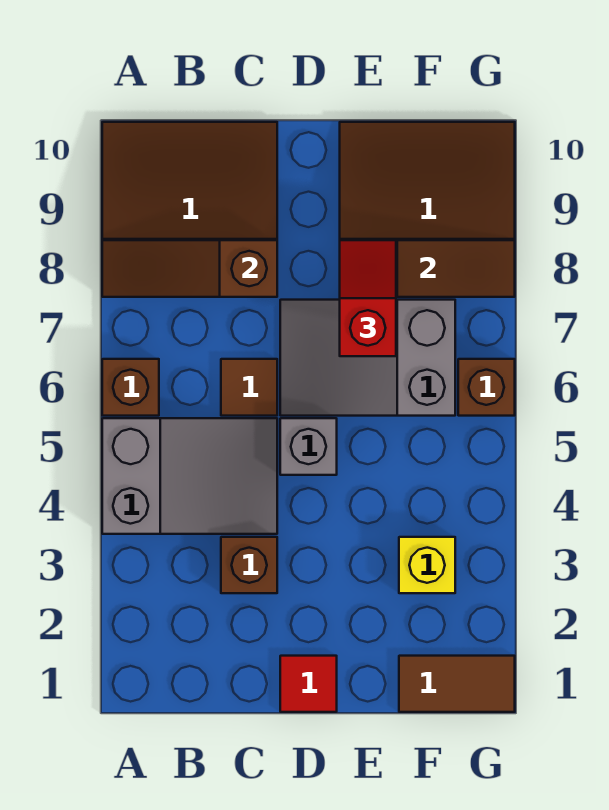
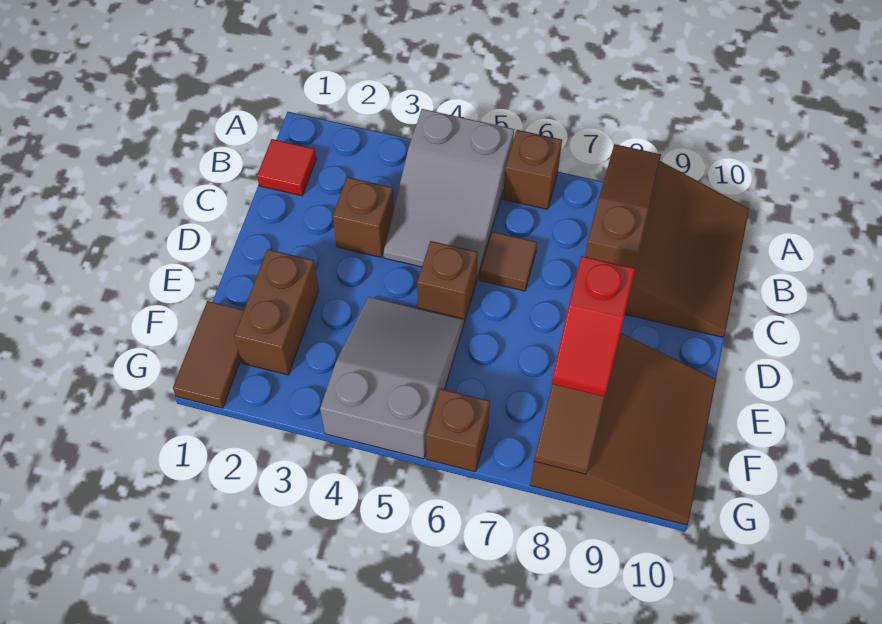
red tile D1 level 1 -> red tile B1 level 1
grey brick D5 level 1 -> brown brick D5 level 1
grey slope D6:F7 level 1 top F -> grey slope E4:G5 level 1 top G
none -> brown brick E2:F2 level 1
red slope E7:E8 level 3 top 7 -> red slope E8:F8 level 3 top E
yellow brick F3 level 1 -> none

